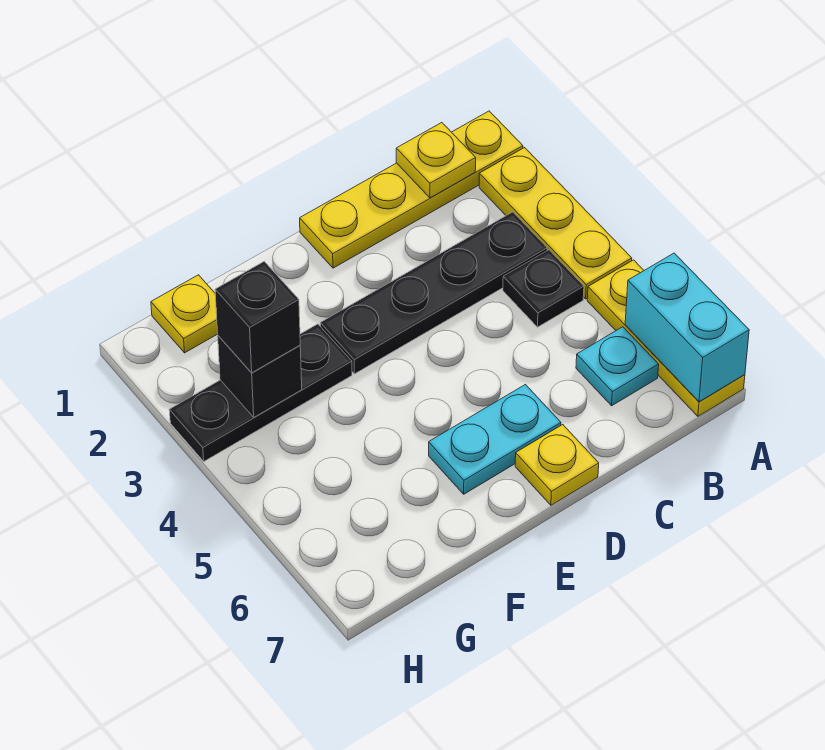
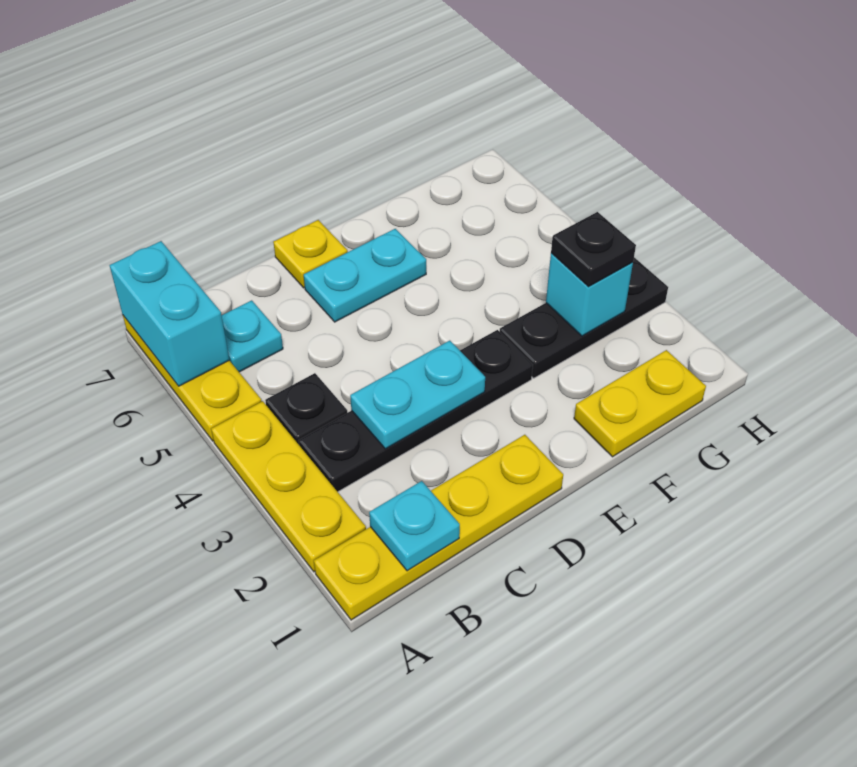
yellow plate B1 level 2 -> cyan plate B1 level 2
none -> cyan plate C3:D3 level 2
yellow plate G1 level 1 -> yellow plate F1:G1 level 1
black brick G3 level 2 -> cyan brick G3 level 2
black brick G3 level 3 -> black plate G3 level 3

